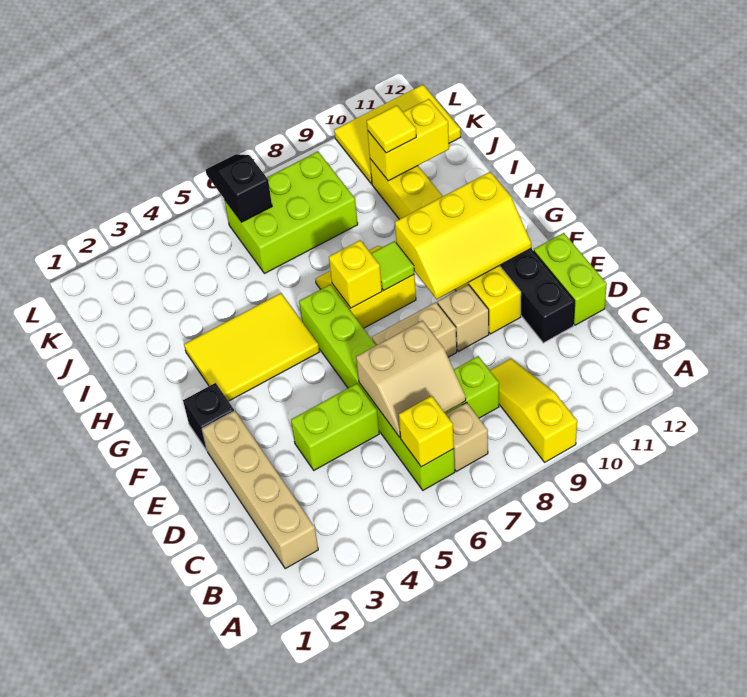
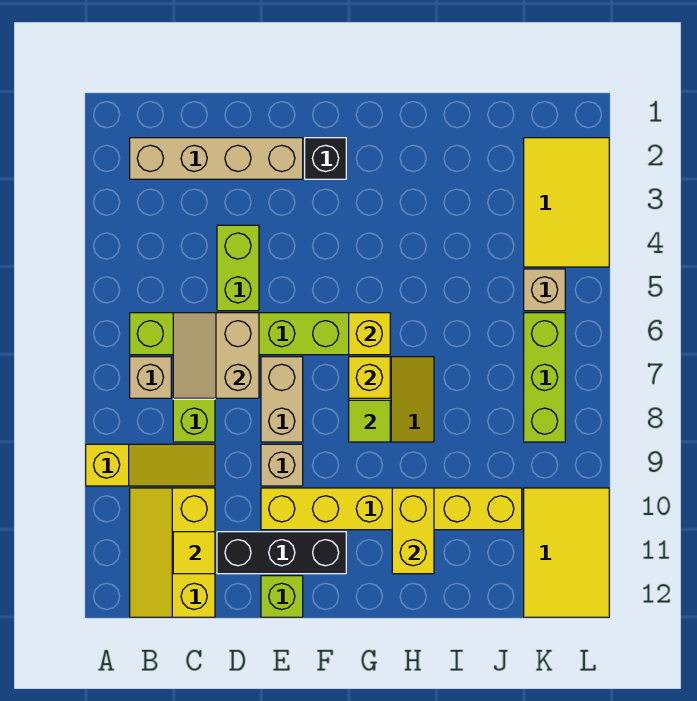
yellow brick B6 level 2 -> yellow brick G6 level 2
lime brick D12:E12 level 1 -> lime brick E12 level 1
yellow slope F9:G11 level 2 top G -> yellow slope B10:C12 level 1 top C
yellow tile G3:H5 level 1 -> yellow tile K2:L4 level 1
lime brick J6:K8 level 1 -> lime brick K6:K8 level 1
yellow brick J10:J11 level 2 -> yellow brick H10:H11 level 2
yellow tile J10 level 3 -> yellow tile C11 level 2
none -> tan brick K5 level 1
black slope K6:L6 level 2 top K -> none

